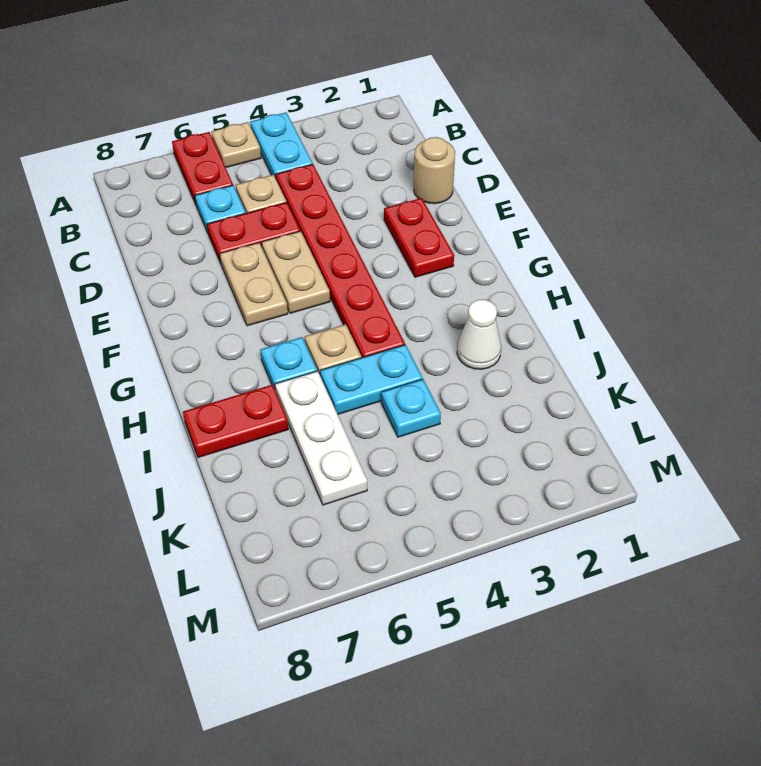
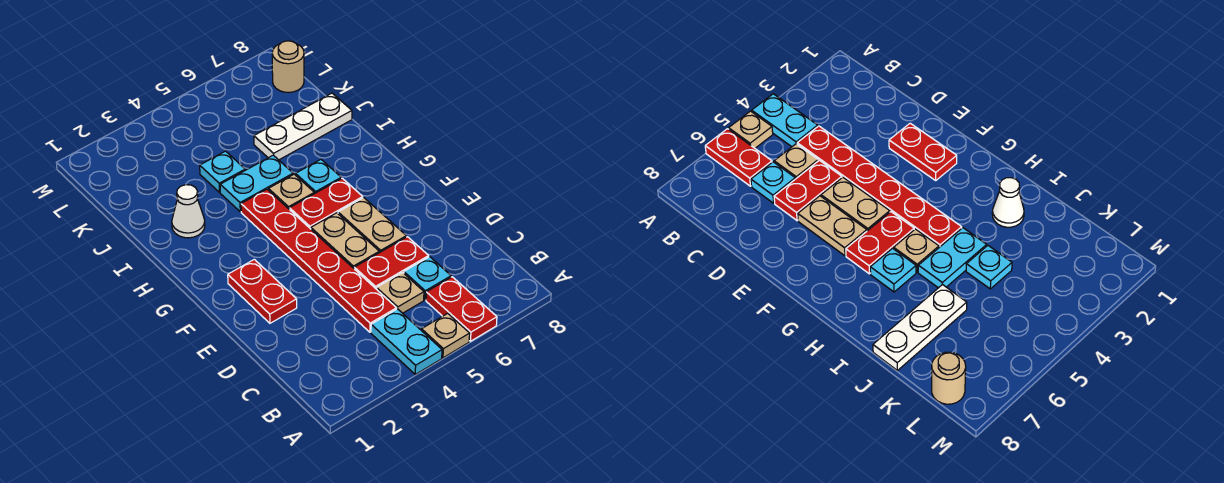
tan round brick D1 level 1 -> tan round brick L8 level 1
white plate I6:K6 level 1 -> white plate J6:J8 level 1
red plate I7:I8 level 1 -> red plate G5:G6 level 1

